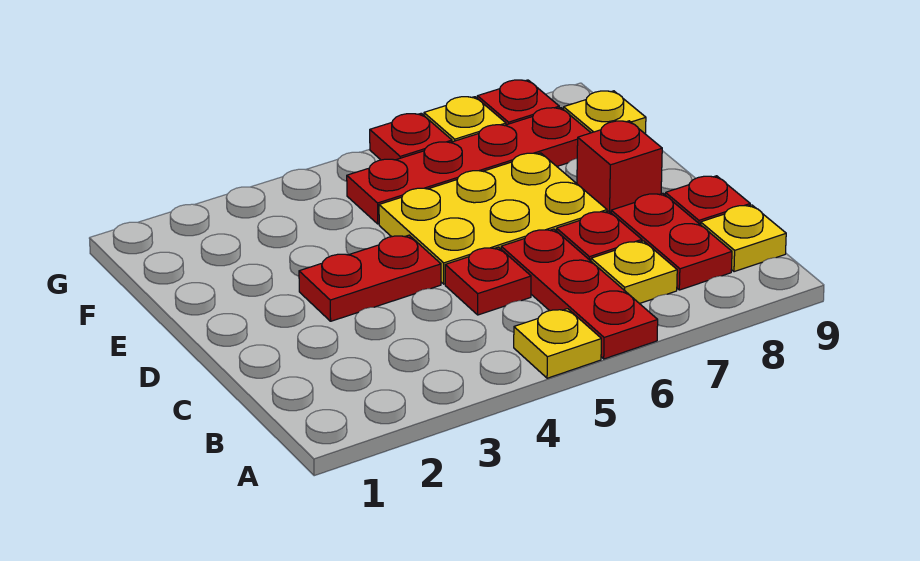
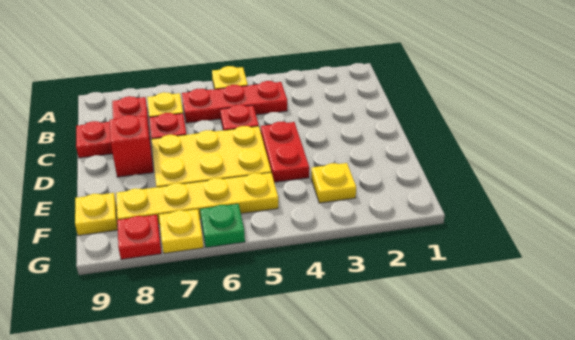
red plate A6:C6 level 1 -> red plate B4:B6 level 1
yellow plate B9 level 1 -> yellow plate F3 level 1
red plate D3:D4 level 1 -> red plate D4:E4 level 1
red plate F5:F8 level 1 -> yellow plate F5:F8 level 1
red plate G6 level 1 -> green plate G6 level 1

